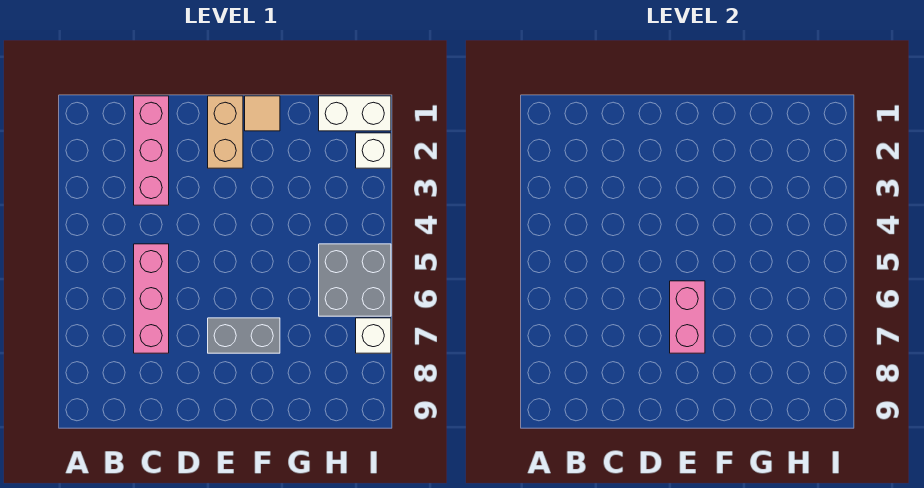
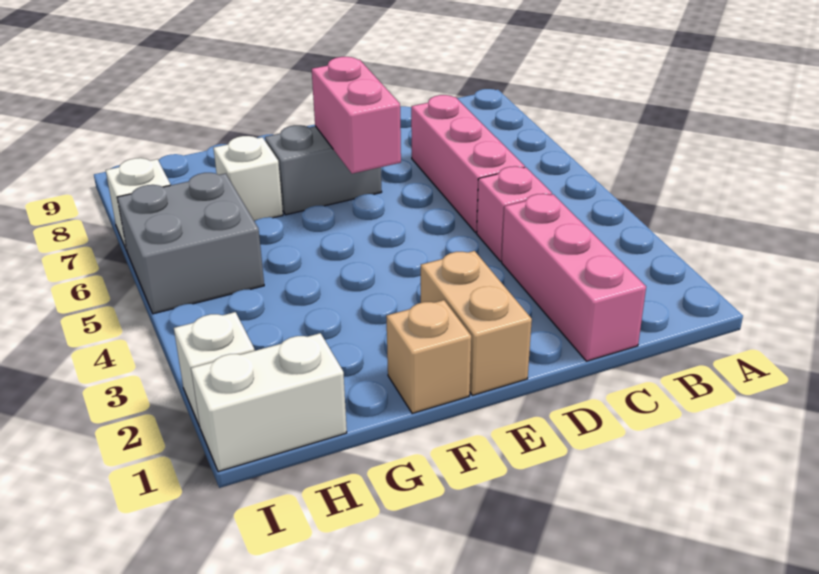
none -> pink brick C4 level 1
tan tile F1 level 1 -> tan brick F1 level 1
none -> white brick G7 level 1

